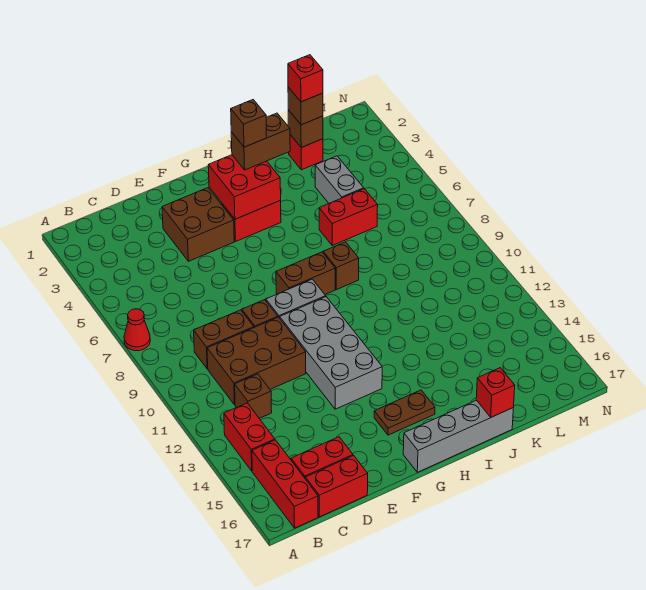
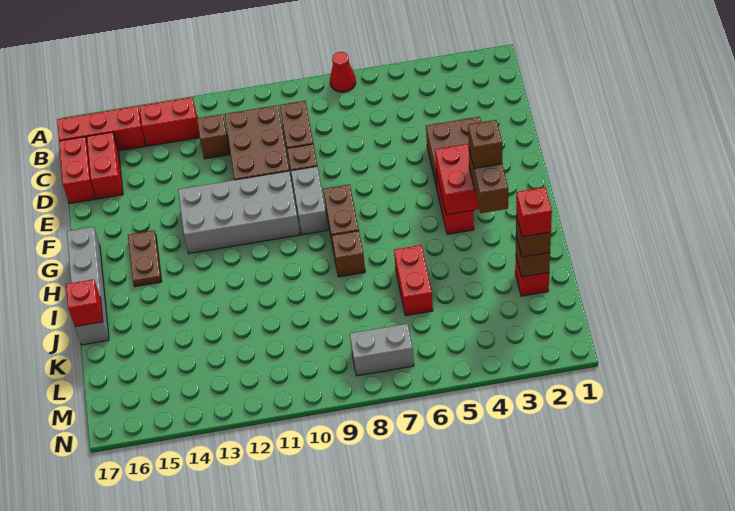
grey brick K4:K5 level 1 -> grey brick M7:M8 level 1

